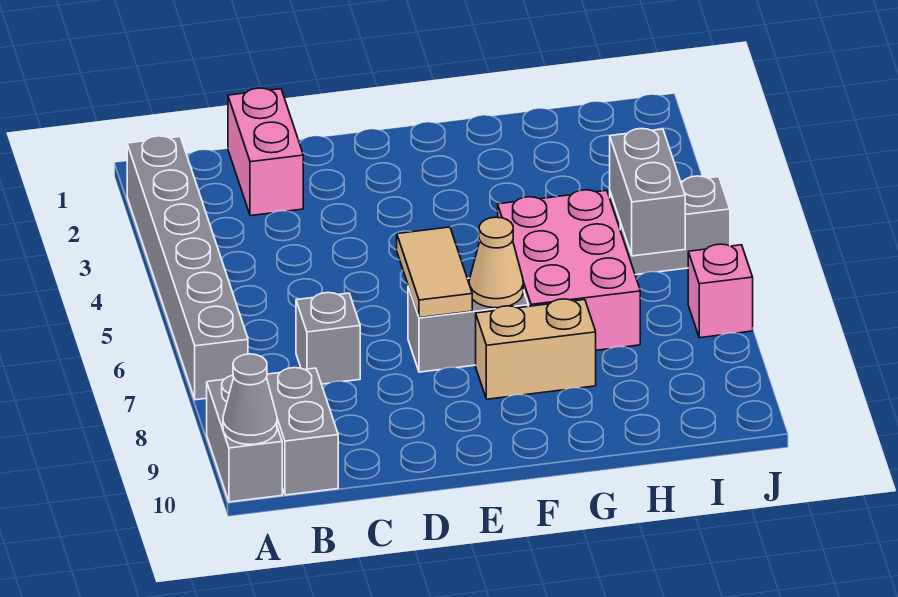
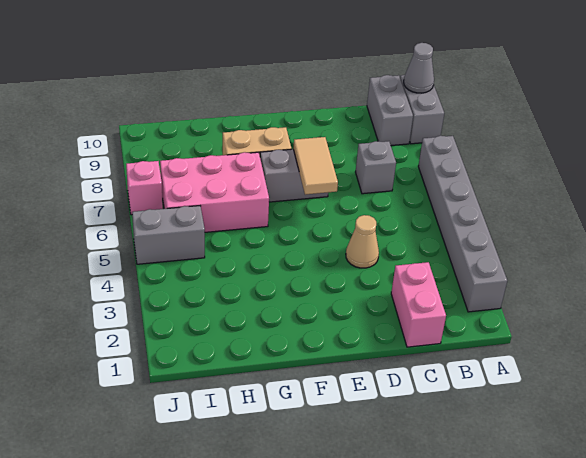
tan cone F7 level 2 -> tan cone D4 level 1
pink brick G5:H7 level 1 -> pink brick G6:I7 level 1
grey brick I5:I6 level 2 -> none

